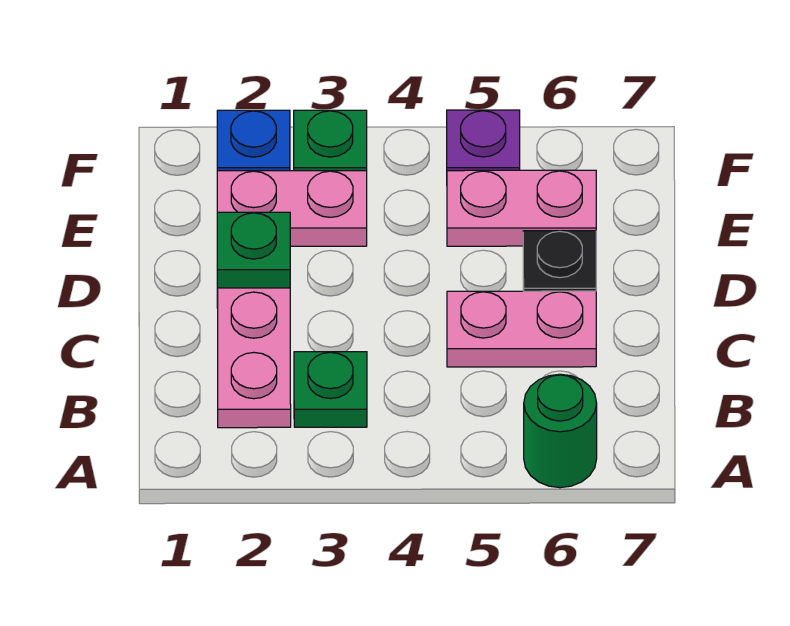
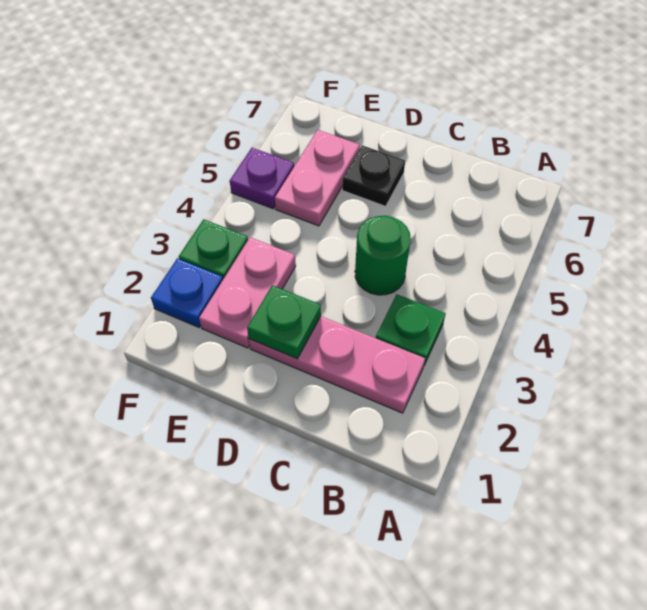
green round brick A6 level 1 -> green round brick C4 level 1
pink plate C5:C6 level 1 -> none

